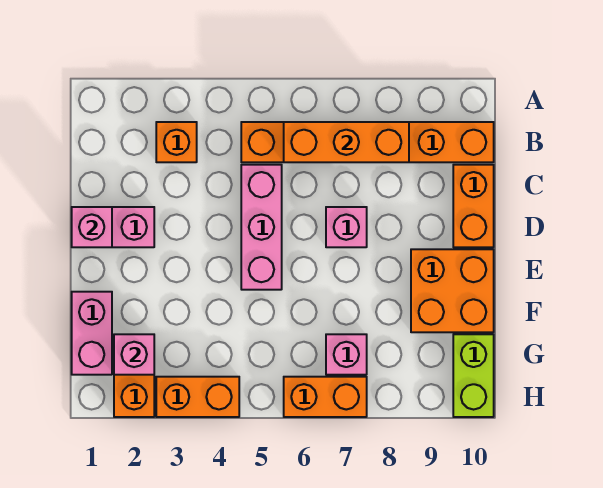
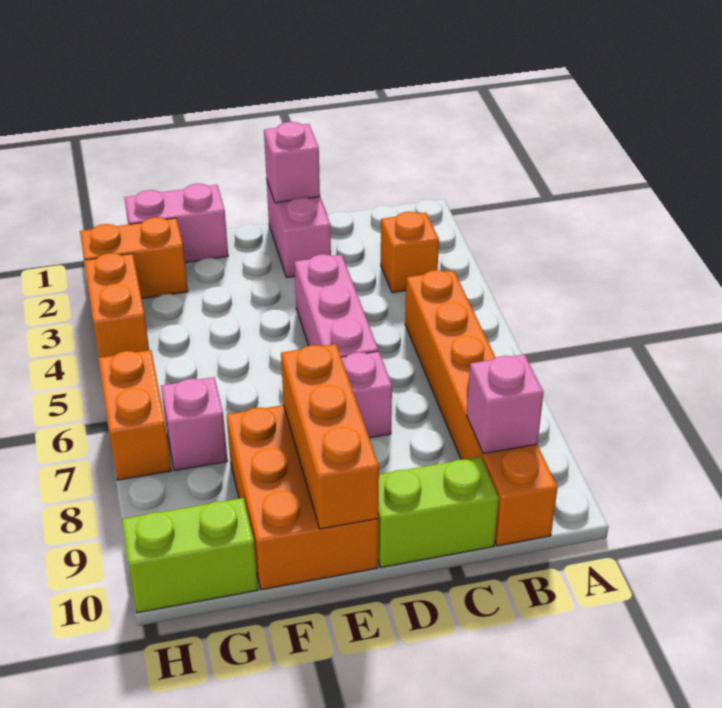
orange brick B6:B8 level 2 -> orange brick E8:E10 level 2
pink brick C5:E5 level 1 -> pink brick D4:D6 level 1
orange brick C10:D10 level 1 -> lime brick C10:D10 level 1
orange brick E9:F10 level 1 -> orange brick E8:F10 level 1
pink brick G2 level 2 -> pink brick B9 level 2

